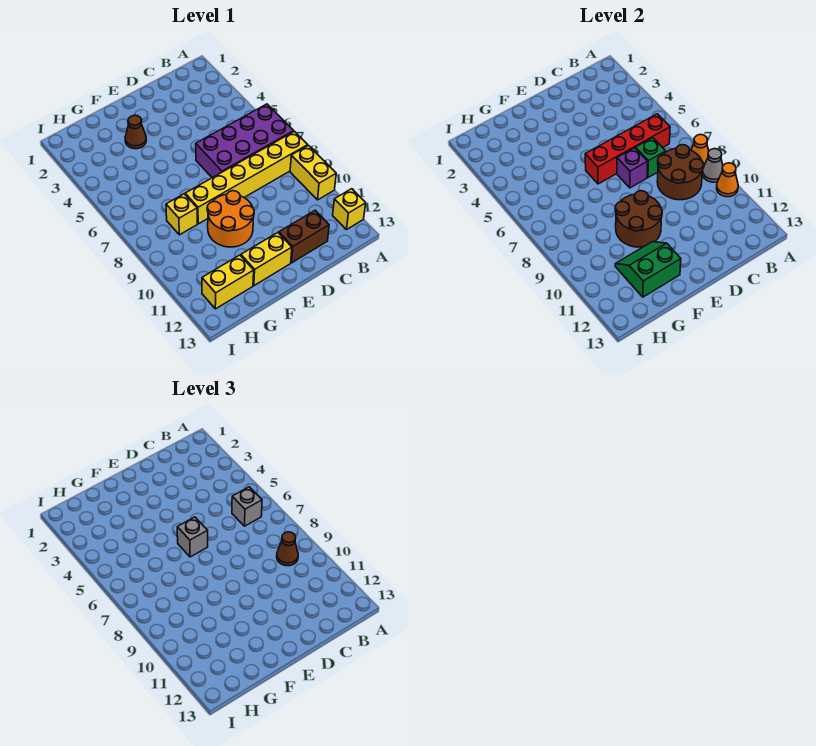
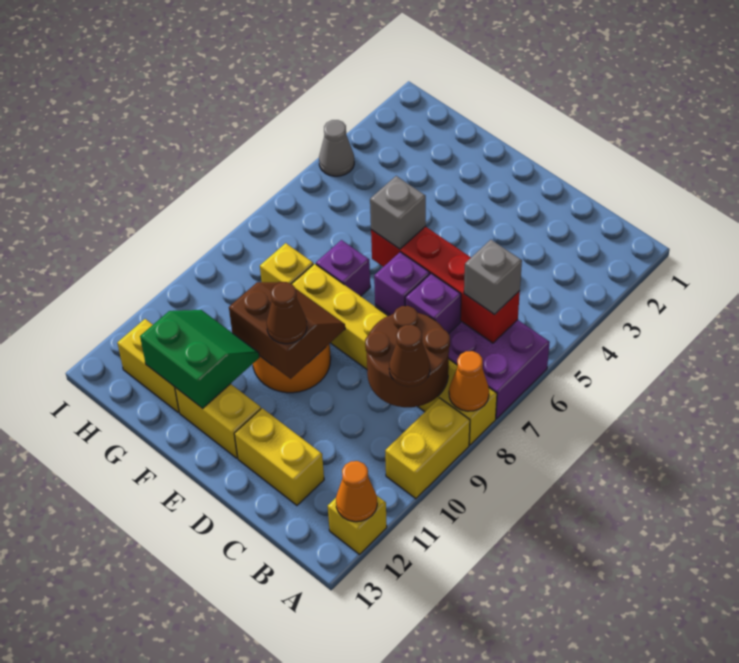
grey cone A9 level 2 -> grey cone I4 level 1
orange cone A10 level 2 -> orange cone A12 level 2
green brick C7 level 2 -> purple brick C7 level 2
brown brick C12:D12 level 1 -> yellow brick C12:D12 level 1
brown round brick E9:F10 level 2 -> brown slope E9:F10 level 2 top 10
brown cone F3 level 1 -> brown cone E10 level 3
none -> purple brick F7 level 1

